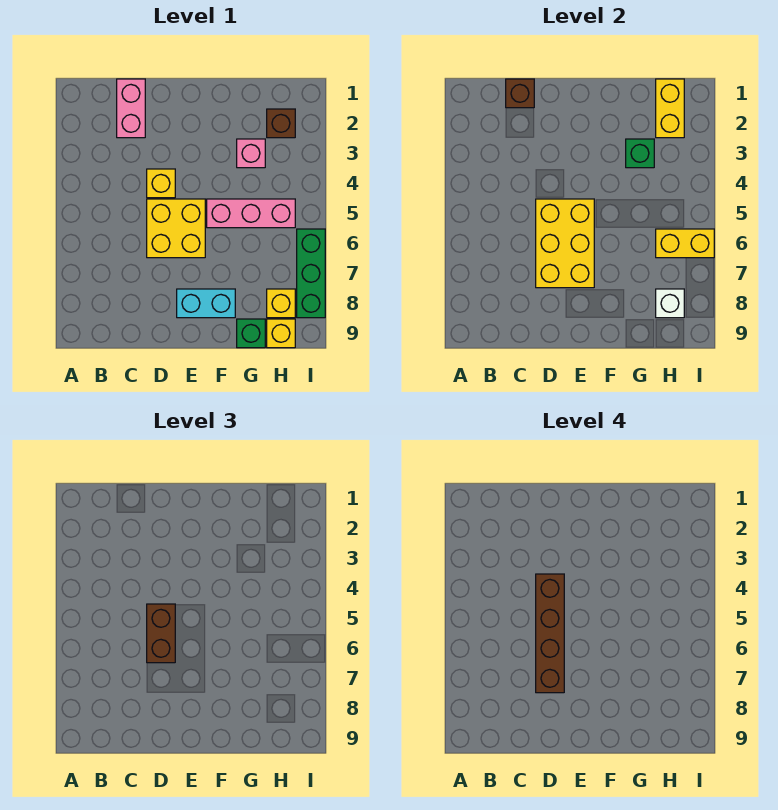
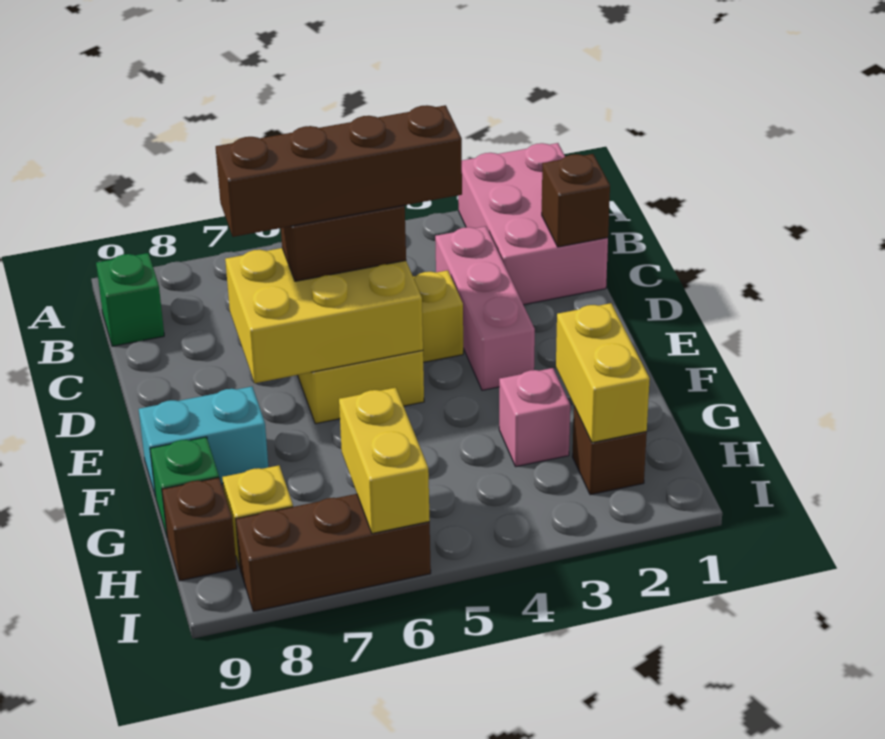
pink brick C1:C2 level 1 -> pink brick A1:C2 level 1
cyan brick E8:F8 level 1 -> cyan brick F8:F9 level 1
pink brick F5:H5 level 1 -> pink brick C3:E3 level 1
green brick G3 level 2 -> green brick B9 level 1
yellow brick H1:H2 level 2 -> yellow brick G2:H2 level 2
white brick H8 level 2 -> none
yellow brick H9 level 1 -> brown brick H9 level 1
green brick I6:I8 level 1 -> brown brick I6:I8 level 1

